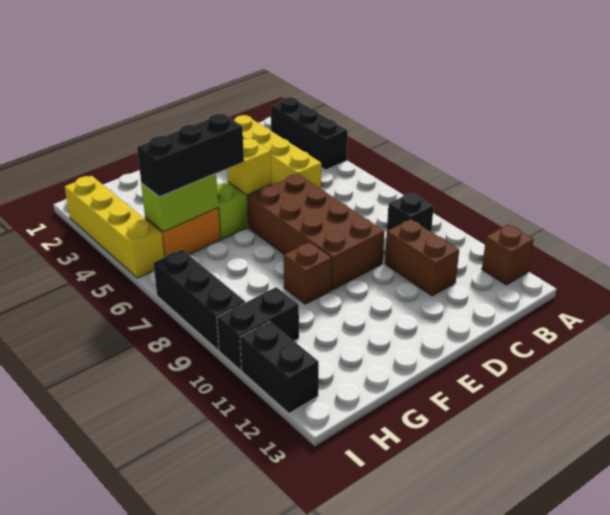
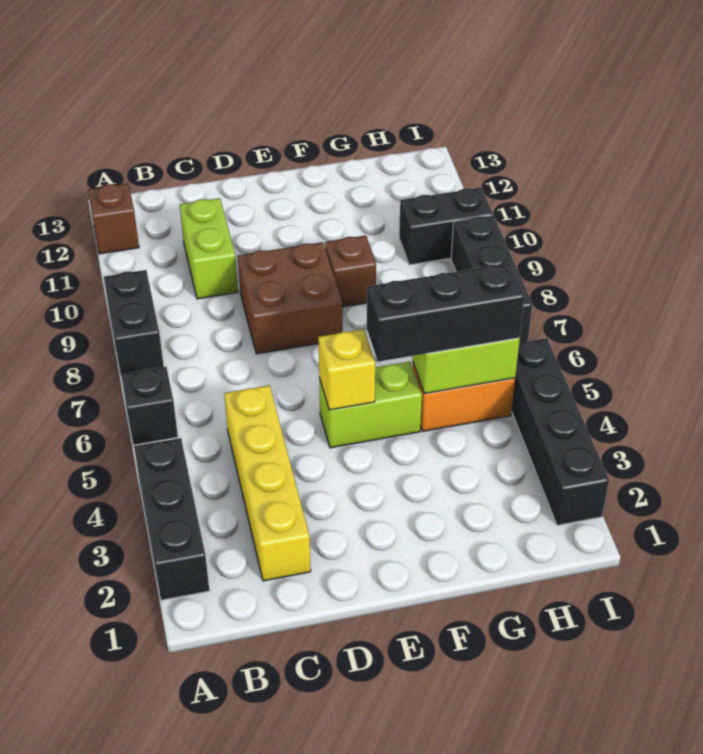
black brick B9 level 1 -> black brick A6 level 1
brown brick C10:C11 level 1 -> lime brick C10:C11 level 1
brown brick D6:E9 level 1 -> brown brick D8:E9 level 1
yellow brick I2:I5 level 1 -> black brick I2:I5 level 1
black brick I11:I12 level 1 -> black brick A8:A9 level 1

